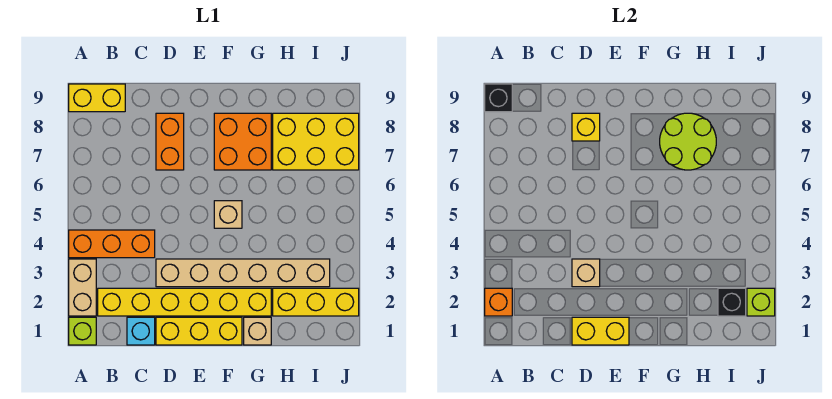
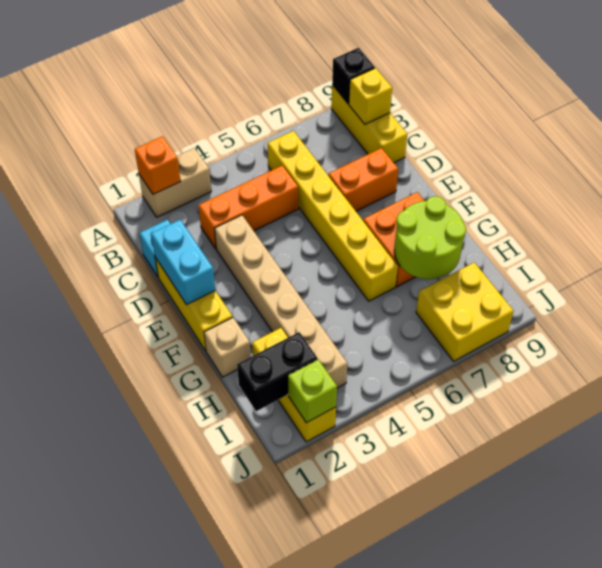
lime brick A1 level 1 -> none
orange brick A4:C4 level 1 -> orange brick C3:C5 level 1
yellow brick A9:B9 level 1 -> yellow brick A9:C9 level 1
yellow brick B2:G2 level 1 -> yellow brick B6:G6 level 1
yellow brick D1:E1 level 2 -> cyan brick D1:E1 level 2
tan brick D3 level 2 -> none
yellow brick D8 level 2 -> yellow brick B9 level 2
tan brick F5 level 1 -> none
yellow brick H7:J8 level 1 -> yellow brick I7:J8 level 1
black brick I2 level 2 -> black brick I1:I2 level 2

